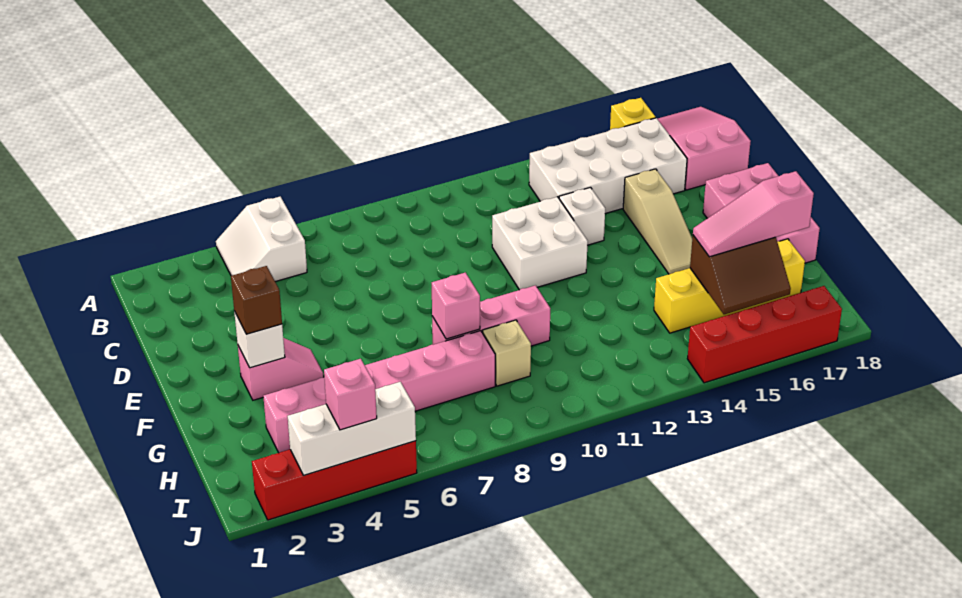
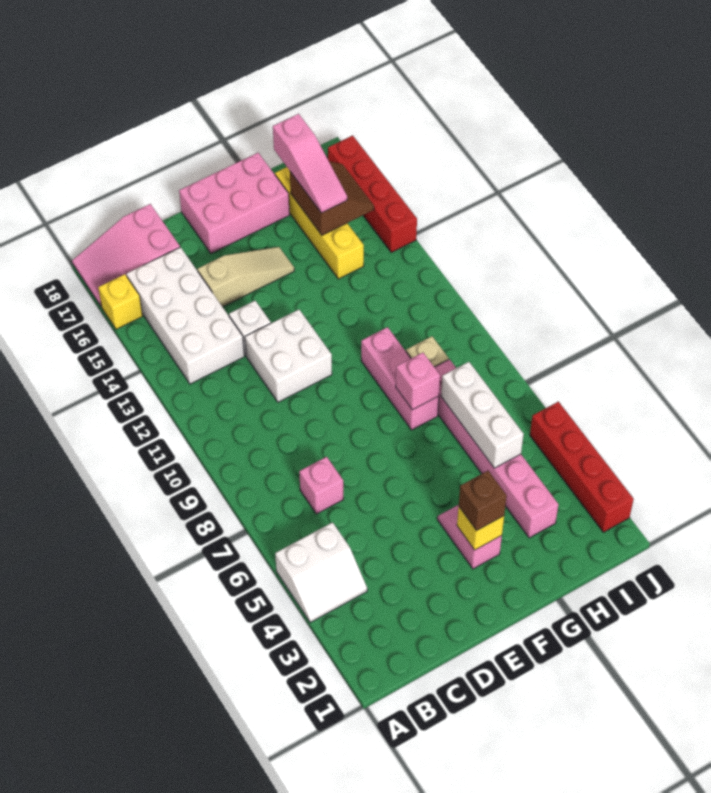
white brick F3 level 2 -> yellow brick F3 level 2
white brick J3:J5 level 2 -> white brick H5:H7 level 2
pink brick J4 level 3 -> pink brick C7 level 1

